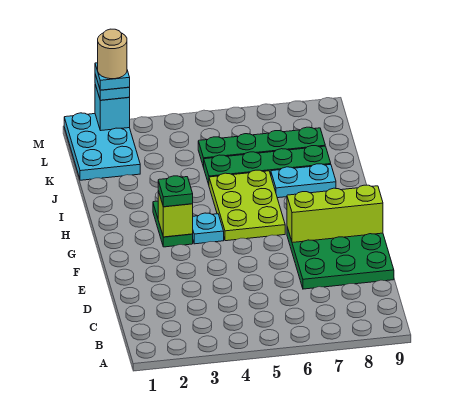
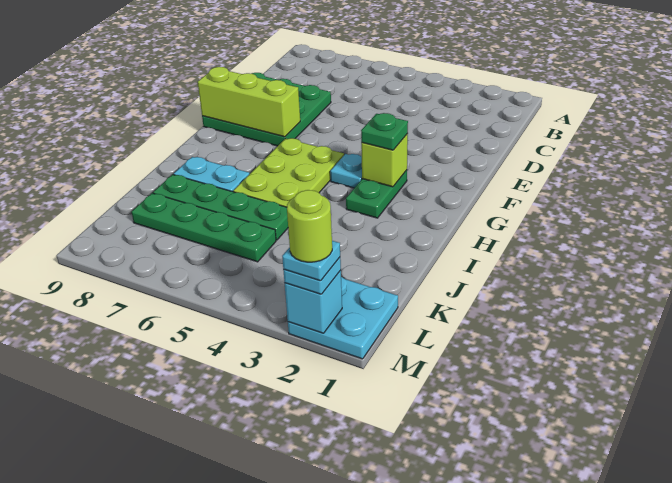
cyan plate K1:M2 level 1 -> cyan plate L1:M2 level 1
tan round brick M2 level 5 -> lime round brick M2 level 5

